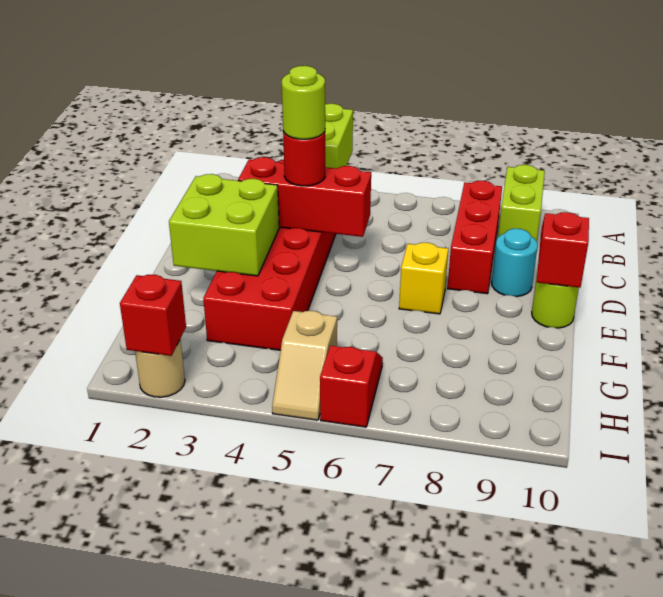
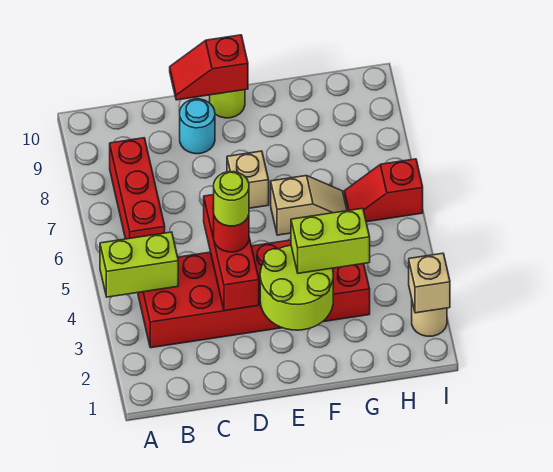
lime brick A9:B9 level 1 -> lime brick F3:G3 level 3
red brick B8:D8 level 1 -> red brick B6:B8 level 1
lime brick E2:F3 level 2 -> lime round brick E2:F3 level 2
yellow brick E7 level 1 -> tan brick E7 level 1
tan slope H5:I5 level 1 top H -> tan slope F6:G6 level 1 top F
red brick I2 level 2 -> tan brick I2 level 2

